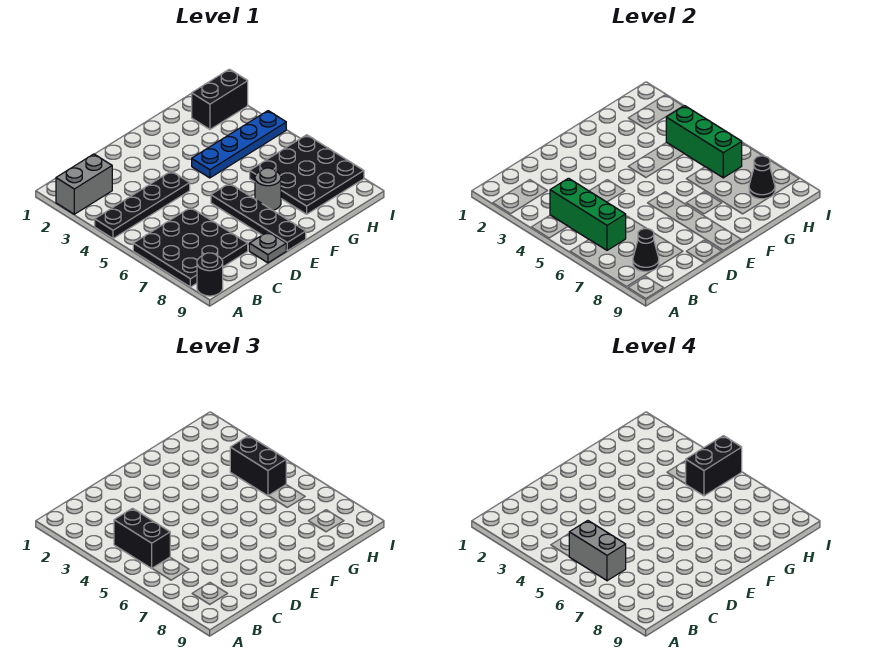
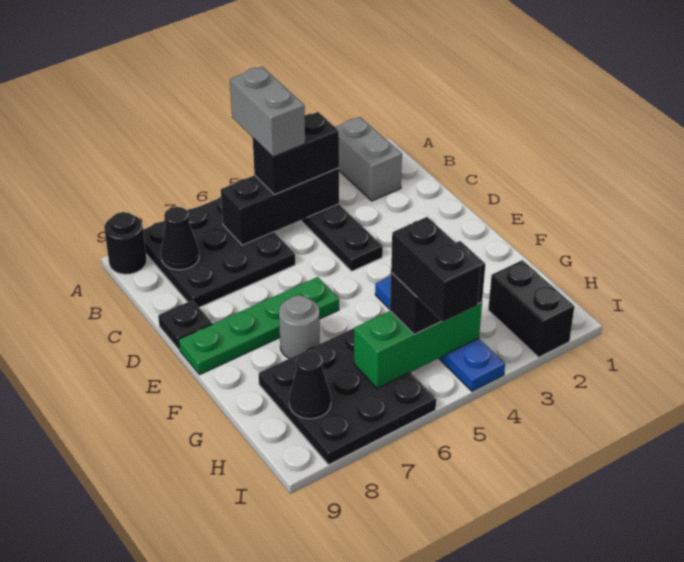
green brick B4:B6 level 2 -> black brick B4:B6 level 2
grey brick B5:B6 level 4 -> grey brick A5:B5 level 4
grey plate D9 level 1 -> black plate D9 level 1
black plate E6:E9 level 1 -> green plate E6:E9 level 1

